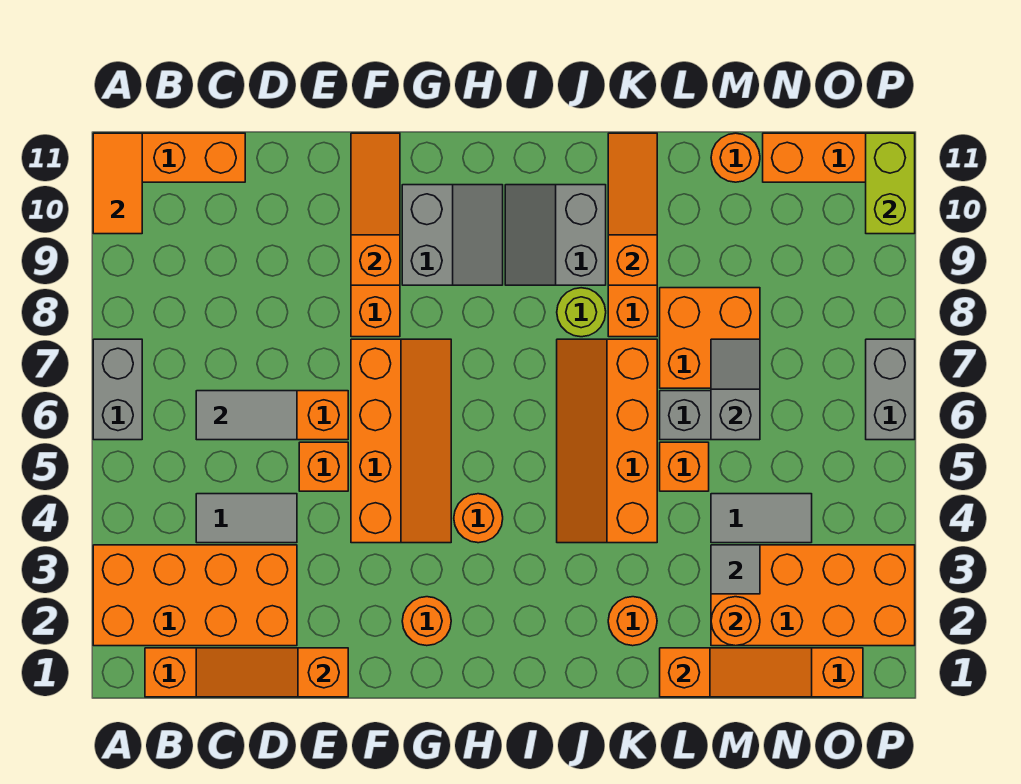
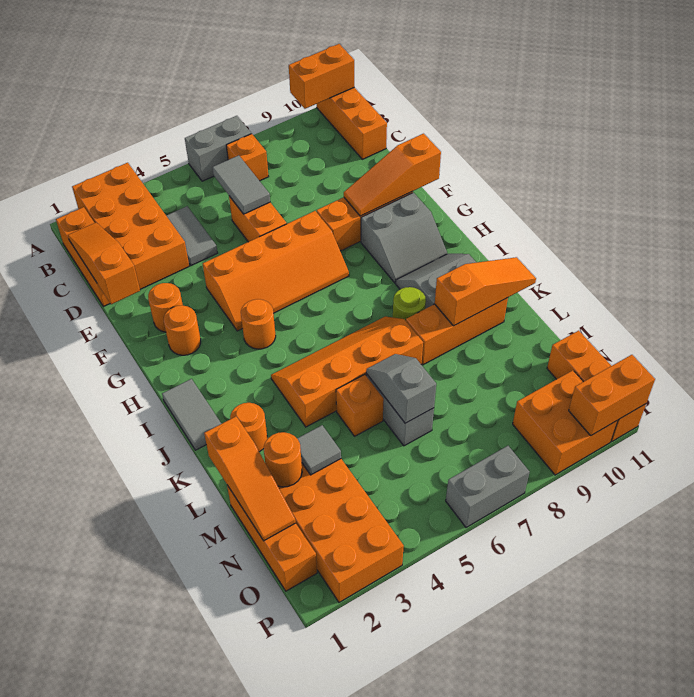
orange tile A10:A11 level 2 -> orange brick A10:A11 level 2
orange brick E5 level 1 -> orange brick B7 level 1
orange slope F9:F11 level 2 top 9 -> orange slope F9:F11 level 2 top 11
orange brick L7:M8 level 1 -> orange brick O9:P10 level 1
grey tile M4:N4 level 1 -> grey tile I1:J1 level 1
grey slope M6:M7 level 2 top 6 -> grey slope L6:M6 level 2 top M
orange round brick M11 level 1 -> orange round brick F2 level 1
lime brick P10:P11 level 2 -> orange brick P10:P11 level 2

